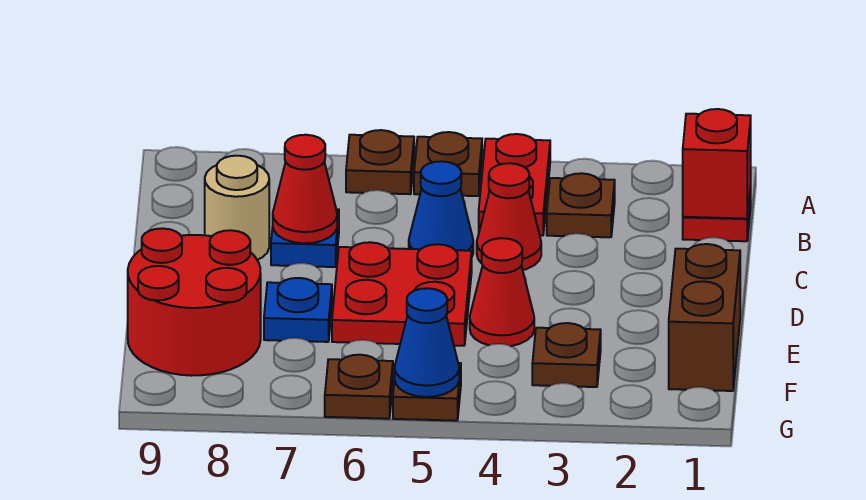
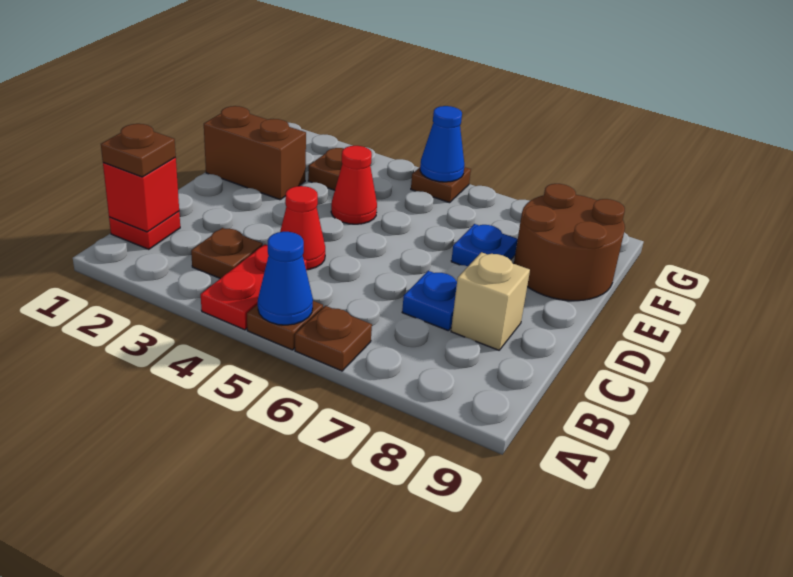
blue cone C5 level 1 -> blue cone A5 level 2
red cone C7 level 2 -> none
tan round brick C8 level 1 -> tan brick C8 level 1
red plate D5:E6 level 1 -> none
brown brick E1:F1 level 1 -> brown brick E1:E2 level 1
red round brick E8:F9 level 1 -> brown round brick E8:F9 level 1
brown plate G6 level 1 -> brown plate B1 level 3

